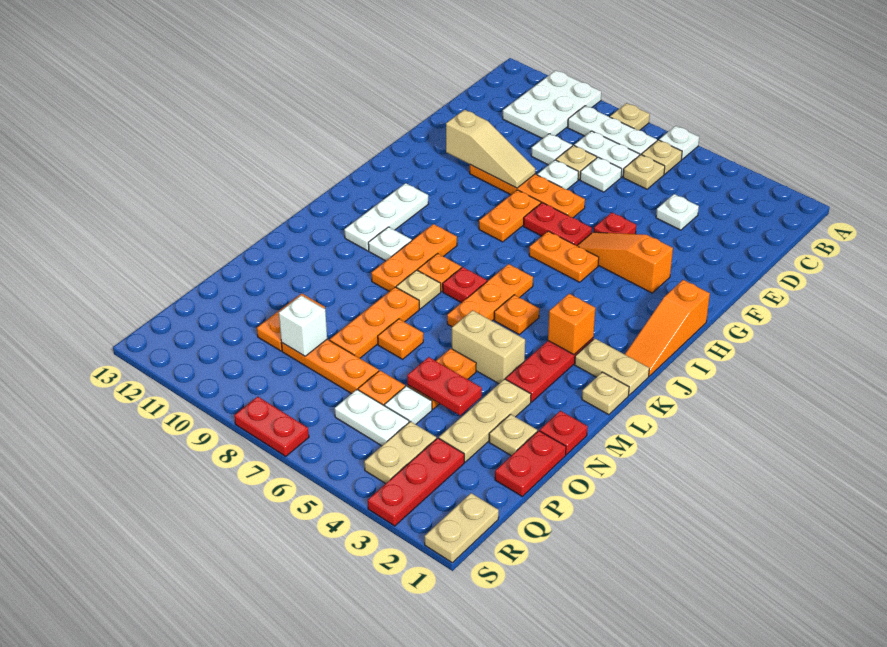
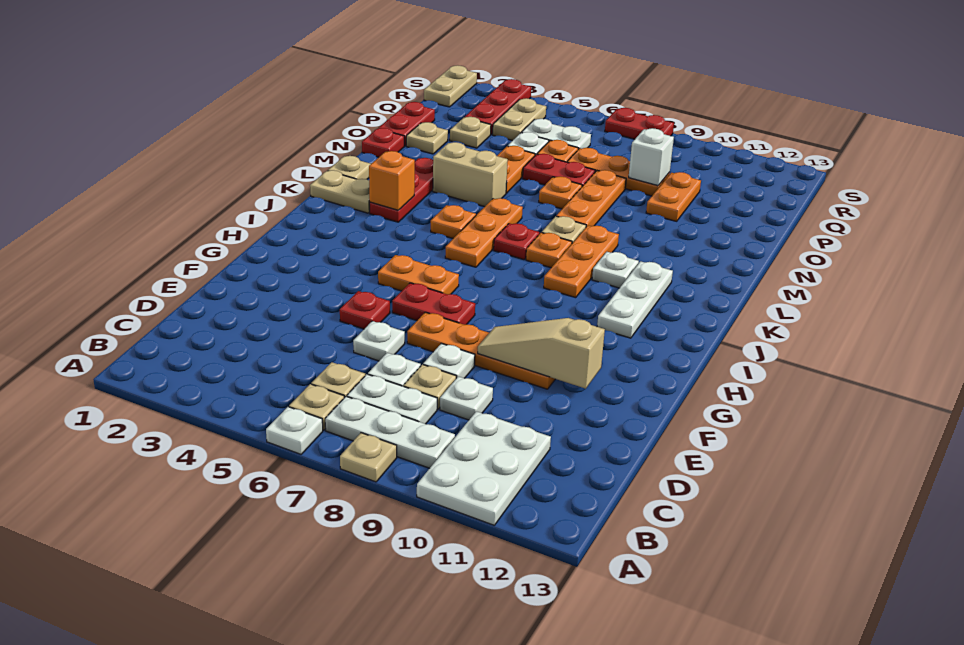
white plate D4 level 1 -> white plate E6 level 1
orange slope G3:G5 level 1 top 3 -> none
orange plate G8:H8 level 1 -> none
orange slope H1:J1 level 1 top H -> none
tan plate N3:P3 level 1 -> tan plate P3 level 1
red plate O4:O5 level 2 -> red plate O6:O7 level 1

